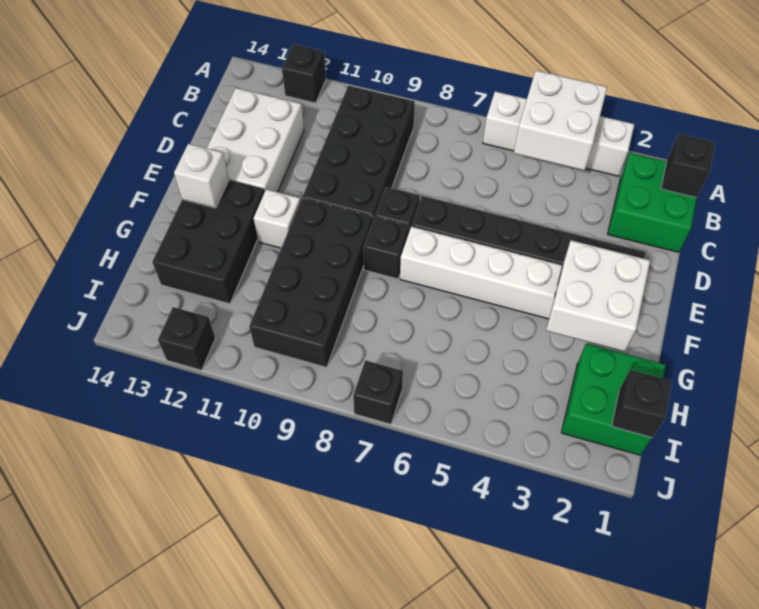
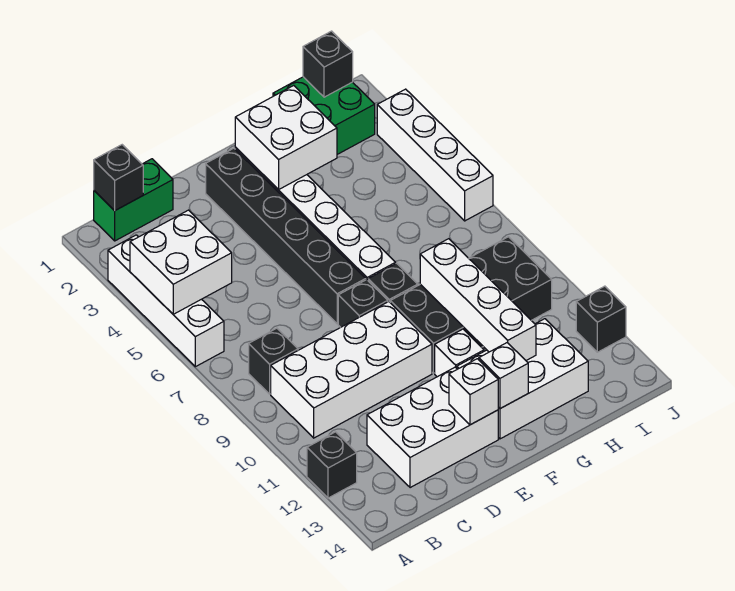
green brick B1:C2 level 1 -> green brick B1:C1 level 1
black brick B9:E10 level 1 -> white brick B9:E10 level 1
none -> white brick E13 level 2
black brick F12:H13 level 1 -> white brick F12:H13 level 1
none -> white brick G9:G12 level 2
none -> white brick J3:J6 level 1
black brick J7 level 1 -> black brick B8 level 1

